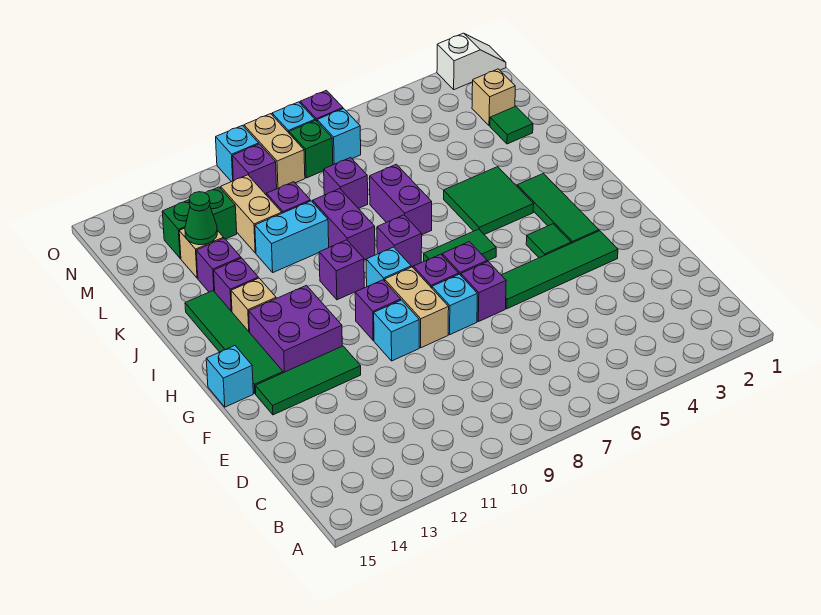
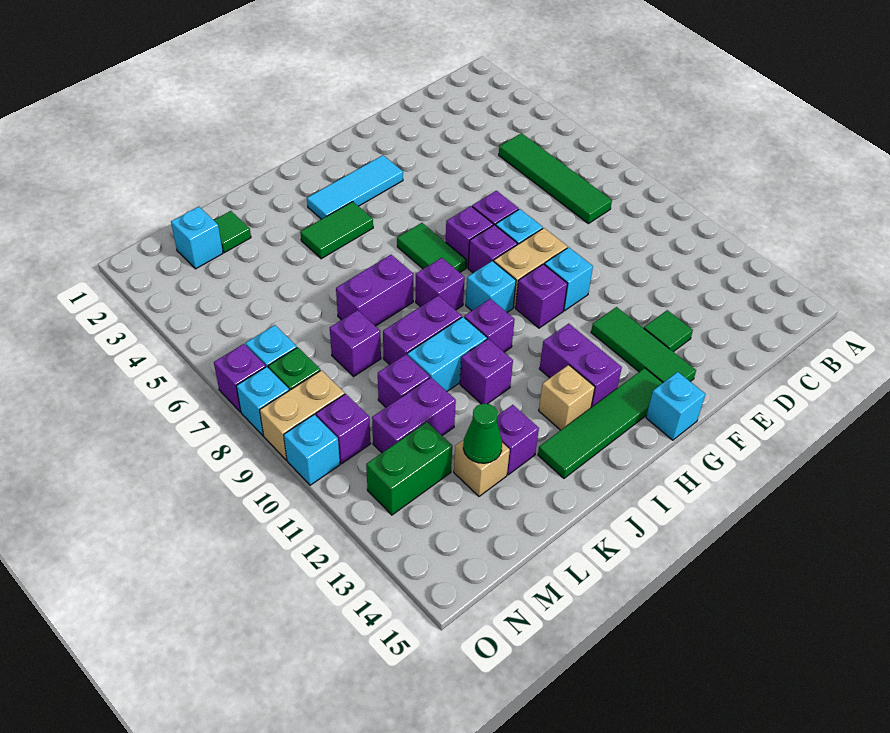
green tile F3:F6 level 1 -> green tile C5:C8 level 1
green tile G3:I3 level 1 -> cyan tile G3:I3 level 1
green tile G4 level 1 -> green tile E13 level 1
purple brick G12:H13 level 1 -> purple brick H12:H13 level 1
green tile I4:J5 level 1 -> green tile I4:J4 level 1
purple brick J13 level 1 -> purple brick J11 level 1
cyan brick K10:K11 level 1 -> cyan brick J10:K10 level 1
tan brick L11:M11 level 1 -> purple brick L11:M11 level 1
tan brick M2 level 1 -> cyan brick M2 level 1
green brick M12:M13 level 1 -> green brick M12:N12 level 1
white slope O1:O2 level 1 top 2 -> none

